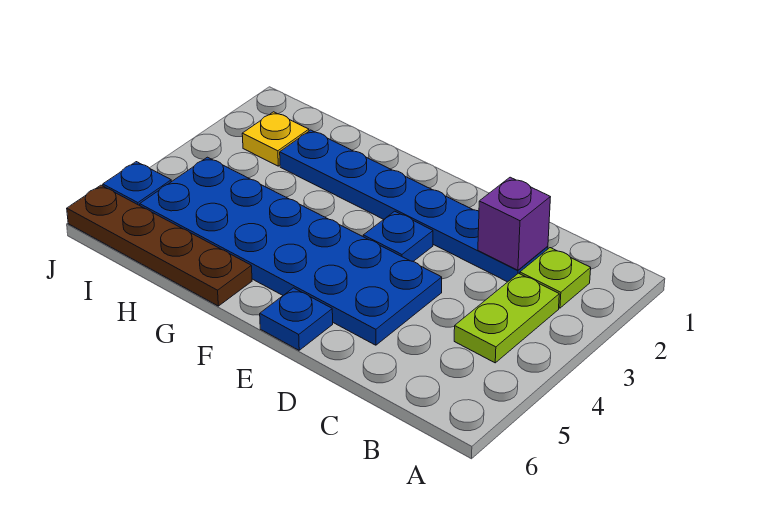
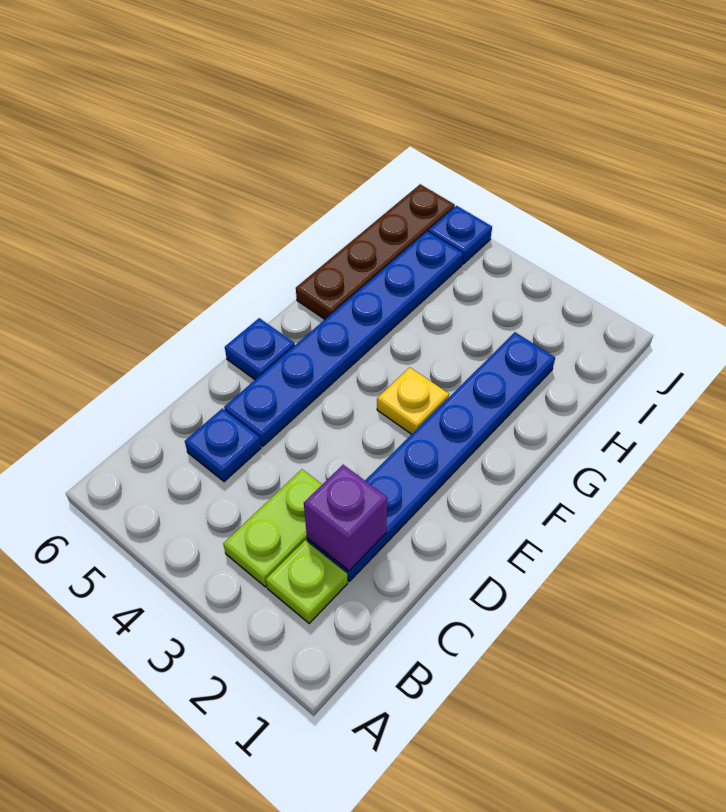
lime plate B3:B4 level 1 -> lime plate B3:C3 level 1
blue plate D4:I5 level 1 -> blue plate D5:I5 level 1
blue plate E3 level 1 -> blue plate C5 level 1
yellow plate I2 level 1 -> yellow plate F3 level 1

